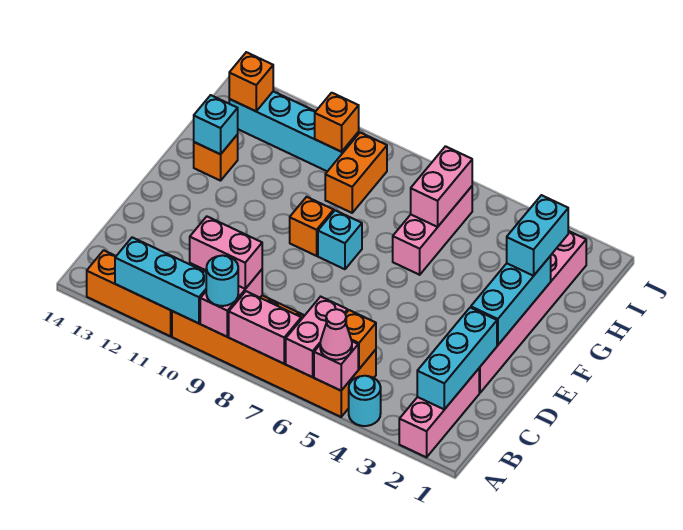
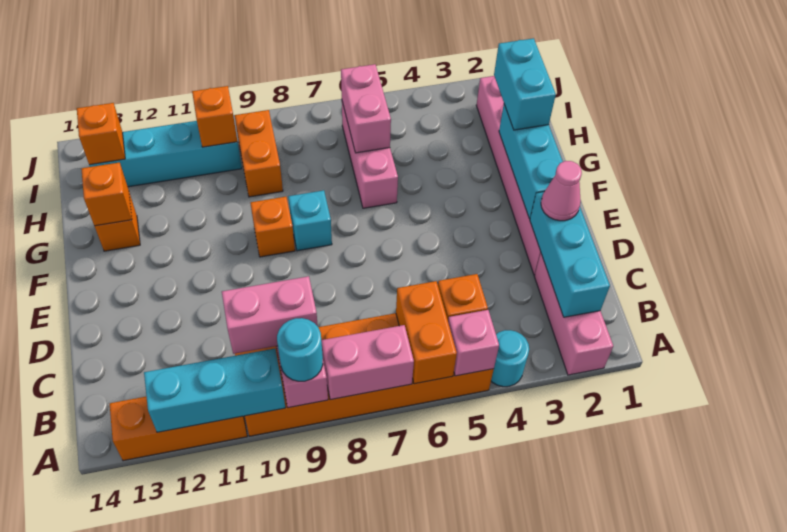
pink cone A5 level 3 -> pink cone D2 level 3
pink brick A6:B6 level 2 -> orange brick A6:B6 level 2
cyan brick G13 level 2 -> orange brick G13 level 2

